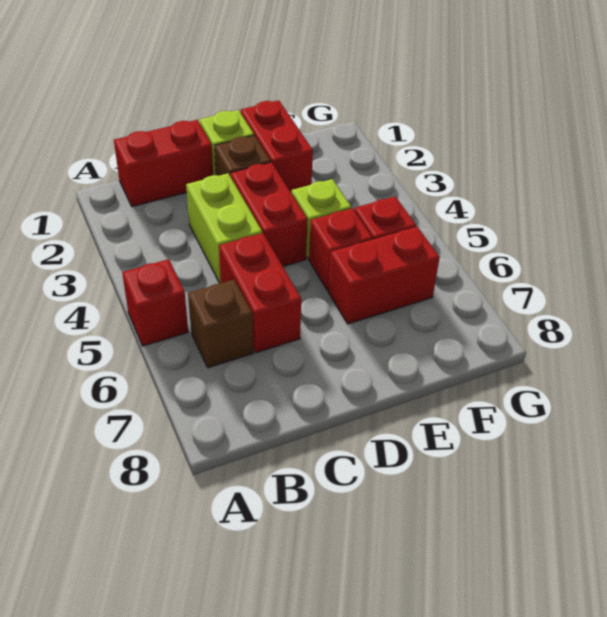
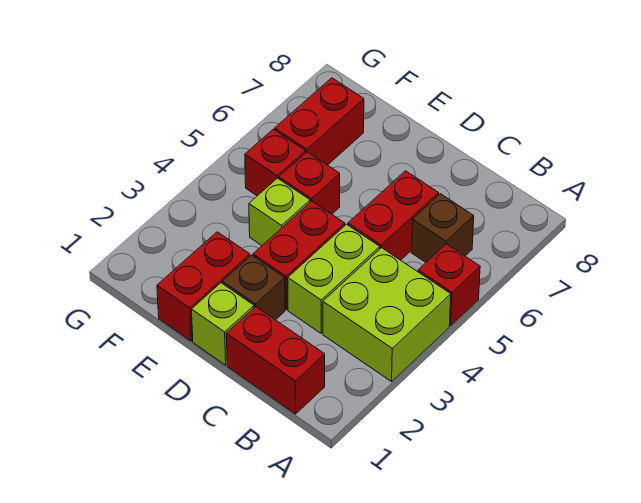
none -> lime brick A3:B4 level 1
red brick E6:F6 level 1 -> red brick F6:F7 level 1

